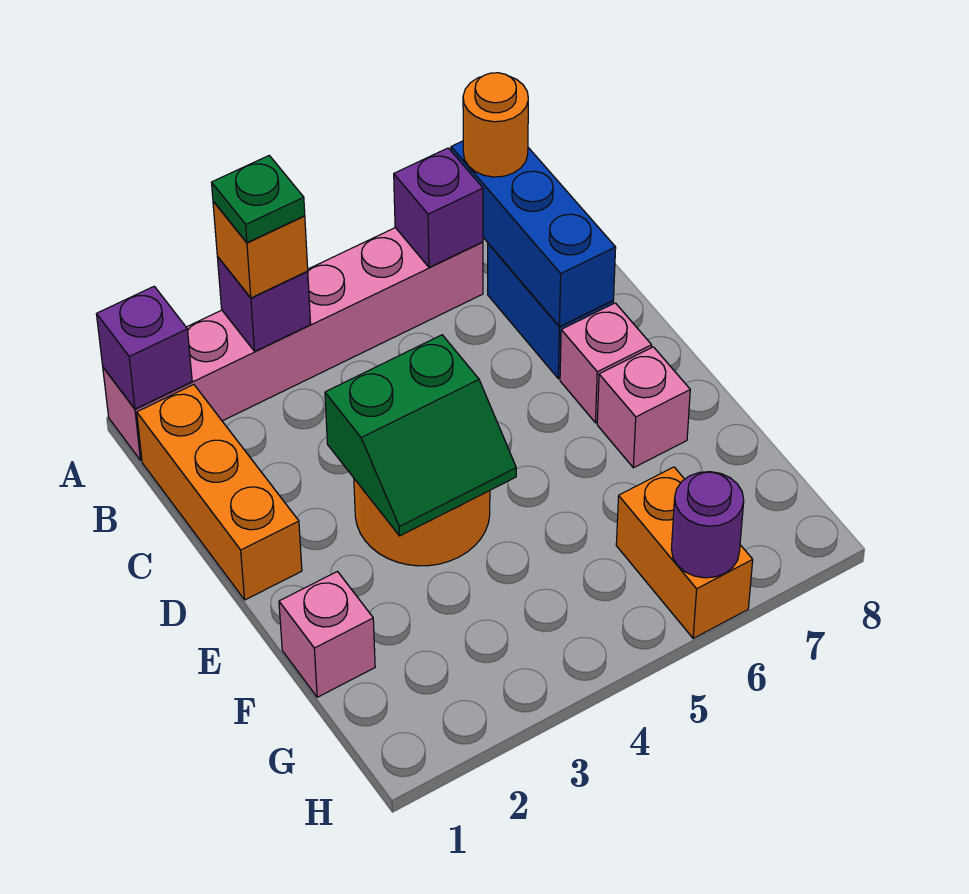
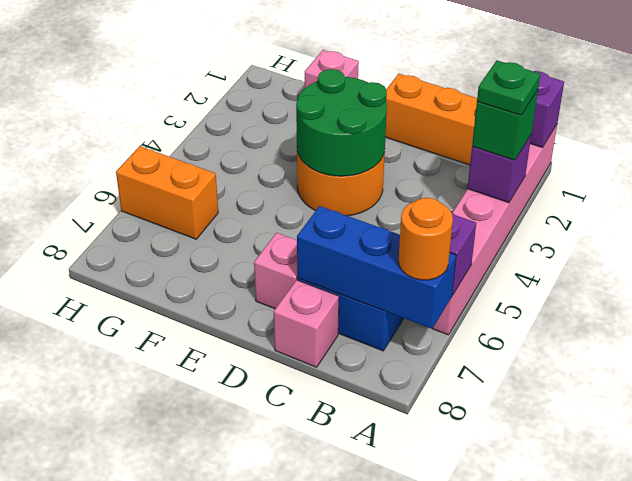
orange brick A3 level 3 -> green brick A3 level 3
green slope D3:E4 level 2 top D -> green round brick D3:E4 level 2
pink brick E7 level 1 -> pink brick C8 level 1
purple round brick H6 level 2 -> none

